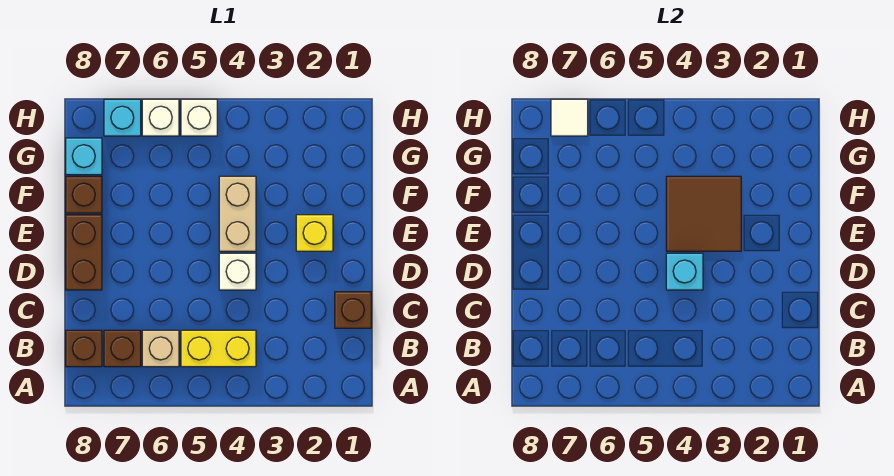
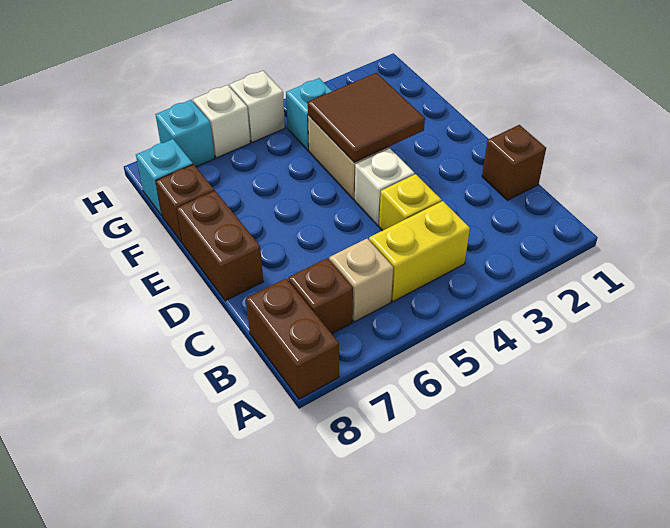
brown brick B8 level 1 -> brown brick A8:B8 level 1
cyan brick D4 level 2 -> cyan brick G4 level 1
yellow brick E2 level 1 -> yellow brick C4 level 1
white tile H7 level 2 -> none

